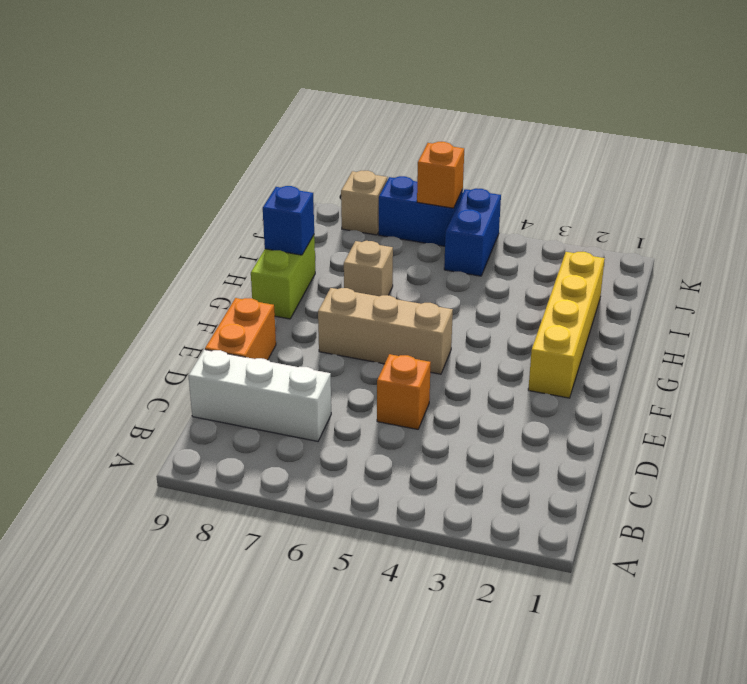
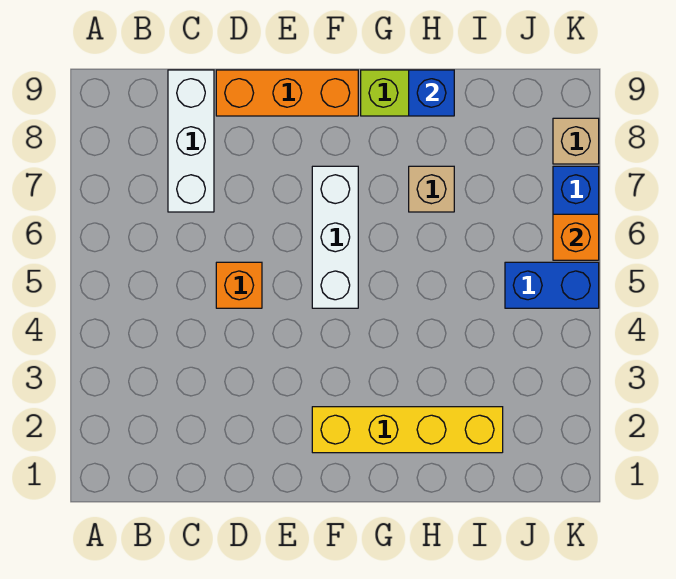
orange brick D9:E9 level 1 -> orange brick D9:F9 level 1
tan brick F5:F7 level 1 -> white brick F5:F7 level 1

